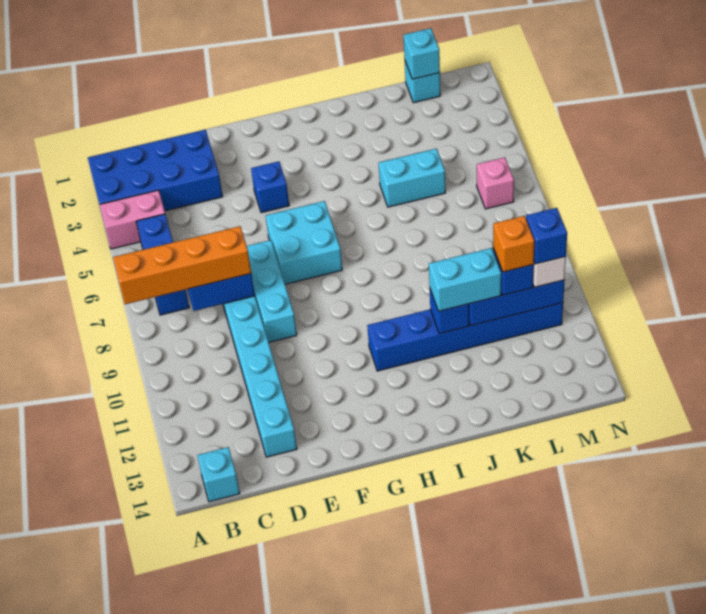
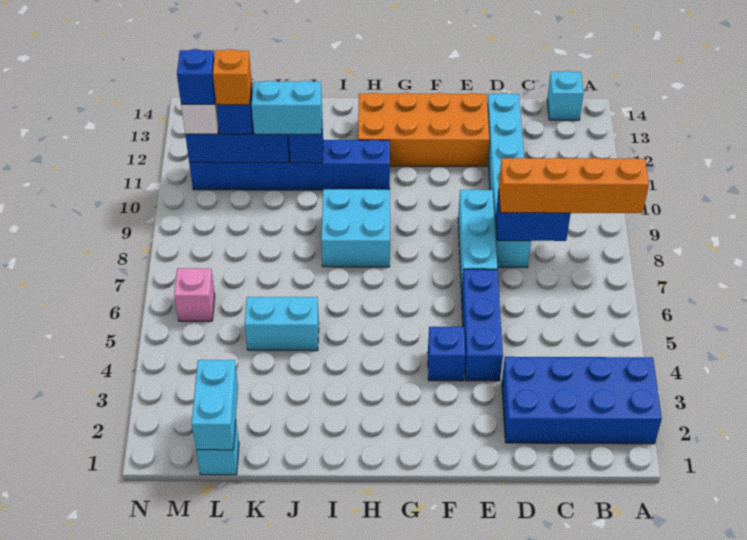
pink brick A4:B4 level 1 -> none
blue brick B5:B7 level 1 -> blue brick E4:E6 level 1
none -> orange brick E12:H13 level 1
cyan brick F6:G7 level 1 -> cyan brick H8:I9 level 1
cyan brick L1 level 2 -> cyan brick L1:L2 level 2

